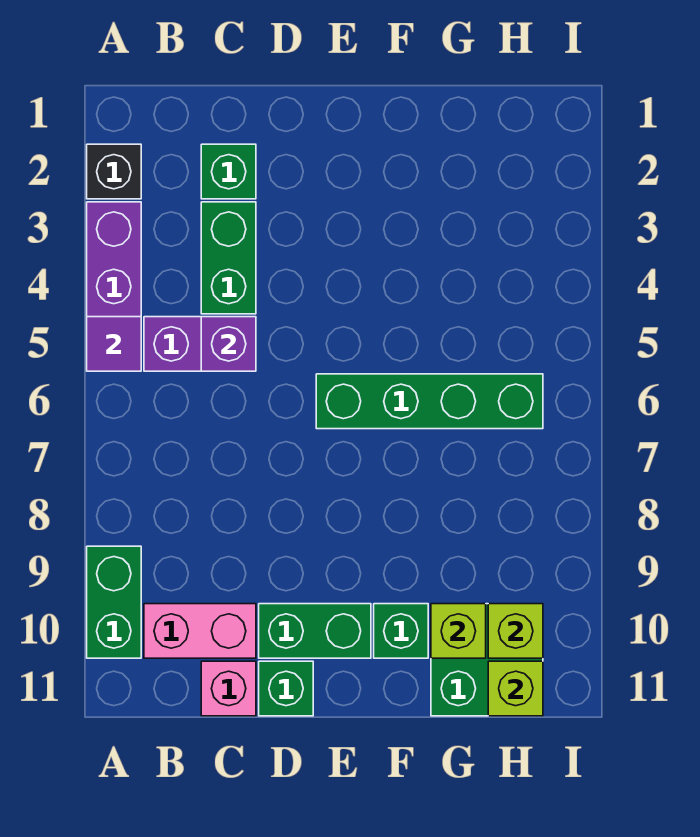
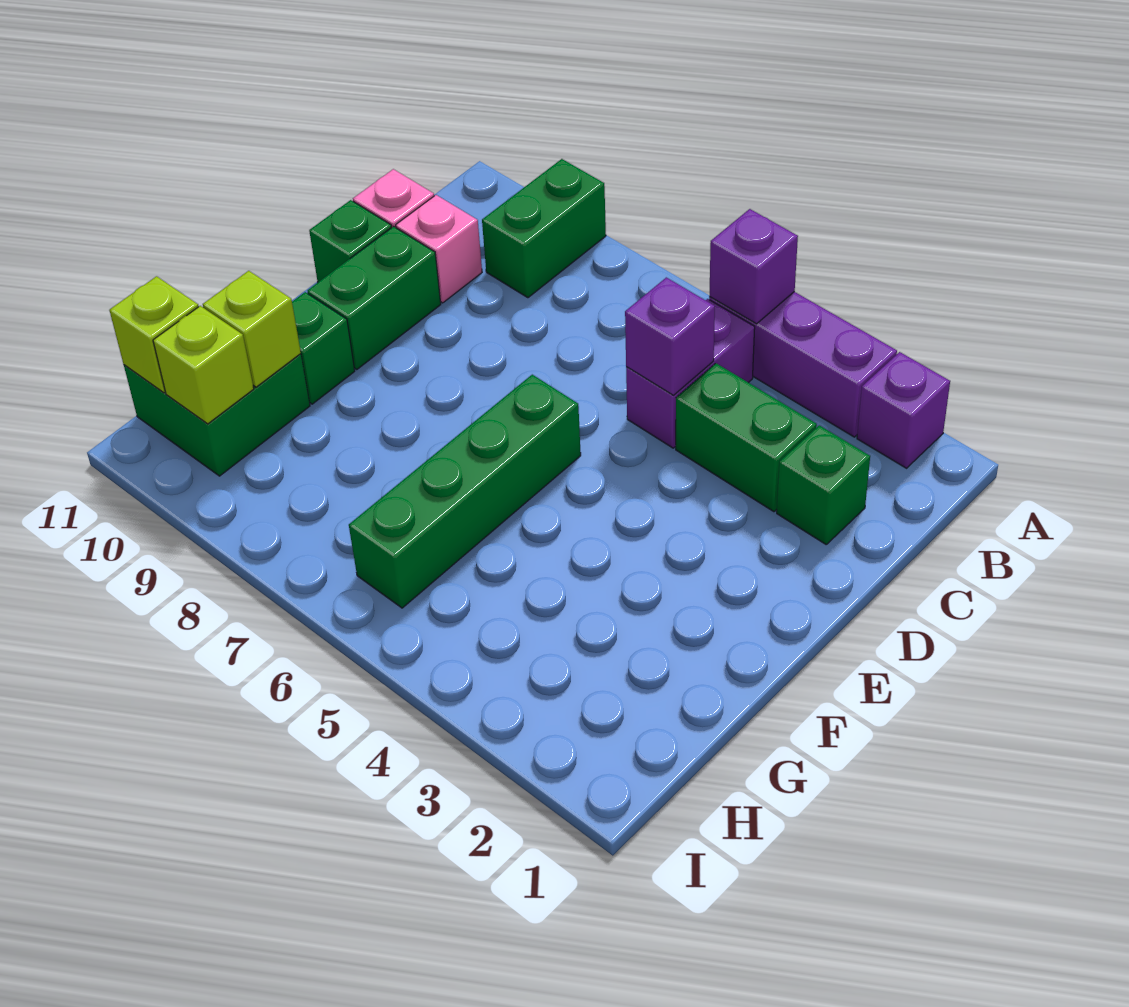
black brick A2 level 1 -> purple brick A2 level 1
purple tile A5 level 2 -> purple brick A5 level 2
green brick A9:A10 level 1 -> green brick A9:B9 level 1
pink brick B10:C10 level 1 -> pink brick C10 level 1

